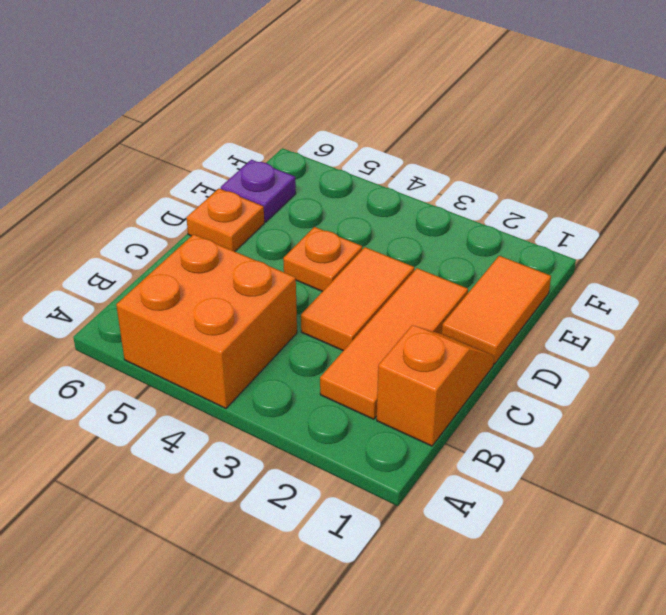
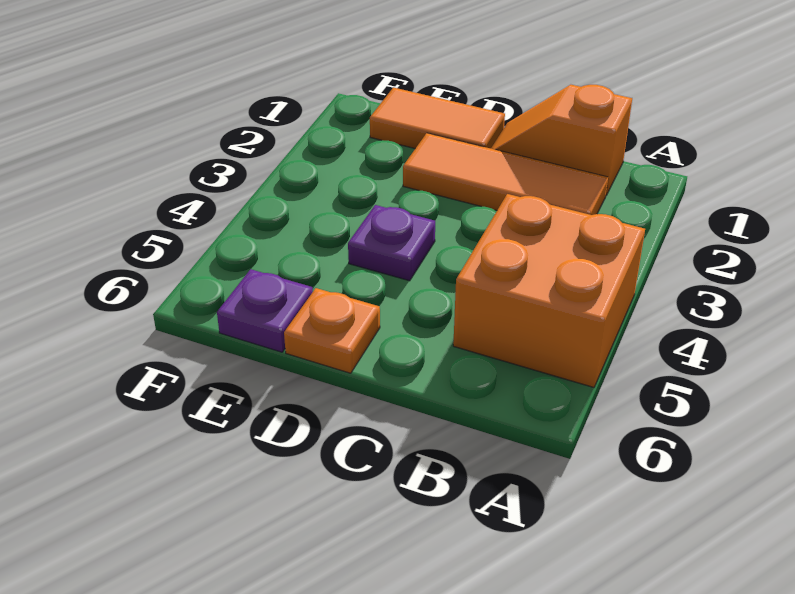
orange tile C3:D3 level 1 -> none
orange plate D4 level 1 -> purple plate D4 level 1

